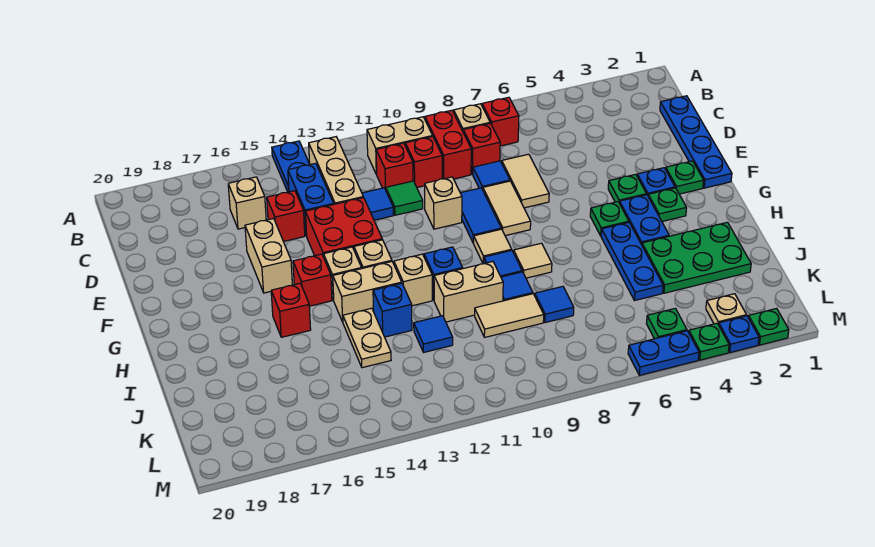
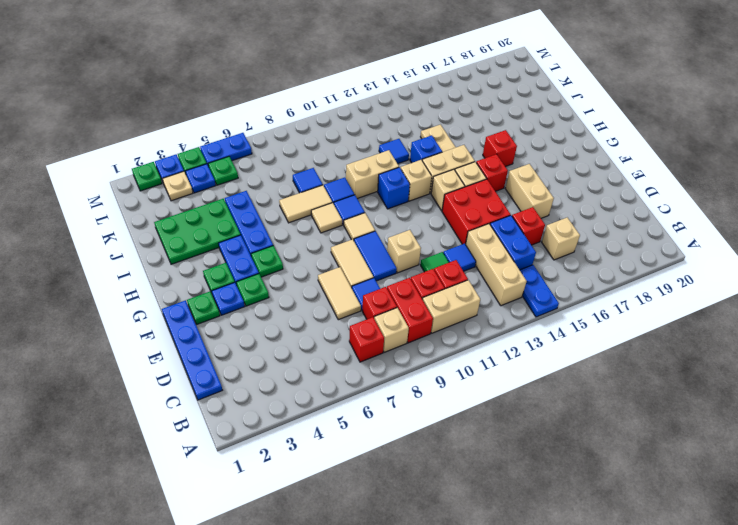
tan tile J9:J10 level 1 -> tan tile I7:I8 level 1
none -> blue plate L4 level 1

